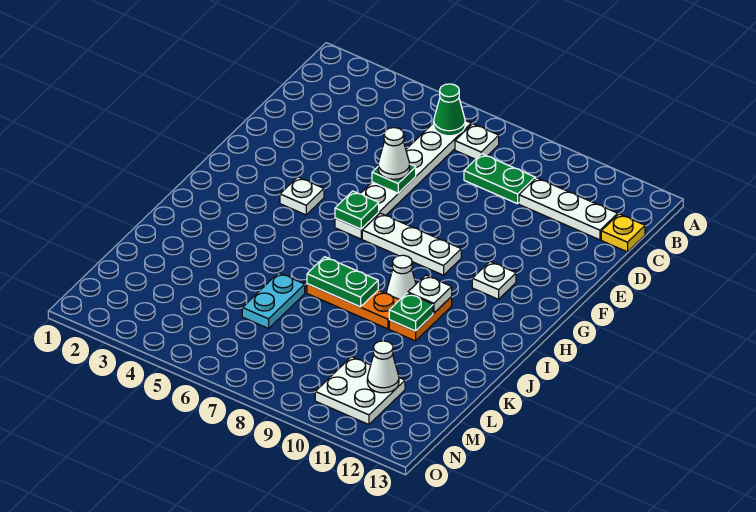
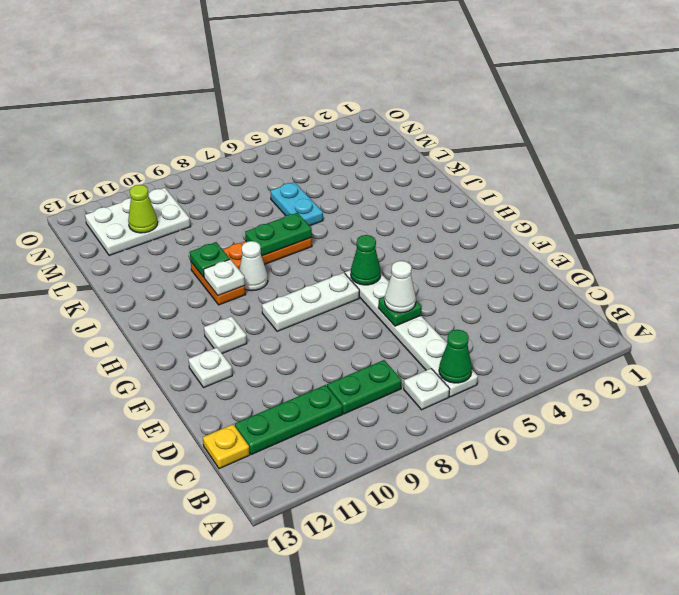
white plate C10:C12 level 1 -> green plate C10:C12 level 1
white plate G4 level 1 -> white plate F12 level 1
green plate G6 level 2 -> green cone G6 level 2
white plate M10:N11 level 1 -> white plate M10:N12 level 1
white cone M11 level 2 -> lime cone M11 level 2

